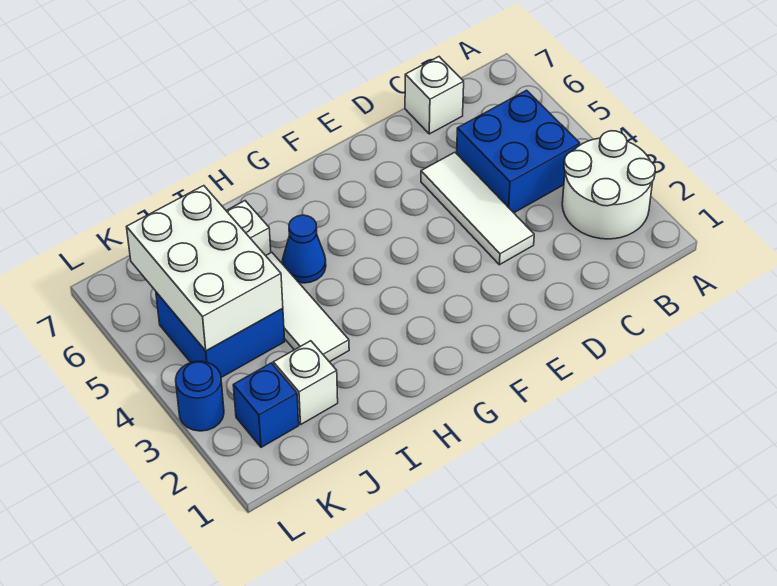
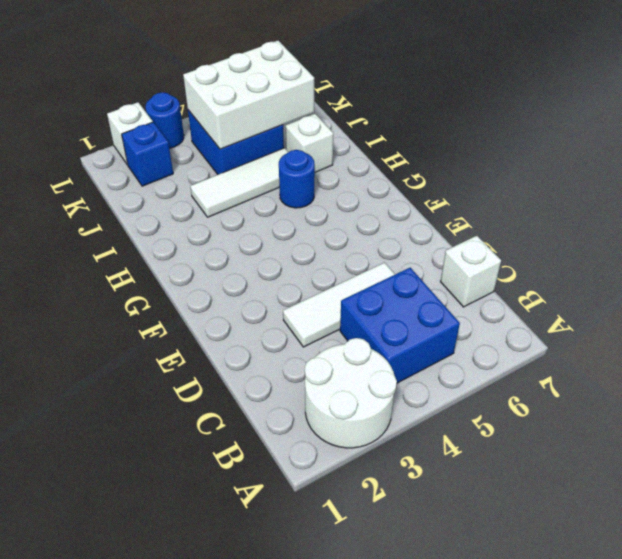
blue cone H5 level 1 -> blue round brick H5 level 1
white brick J2 level 1 -> white brick L2 level 1

